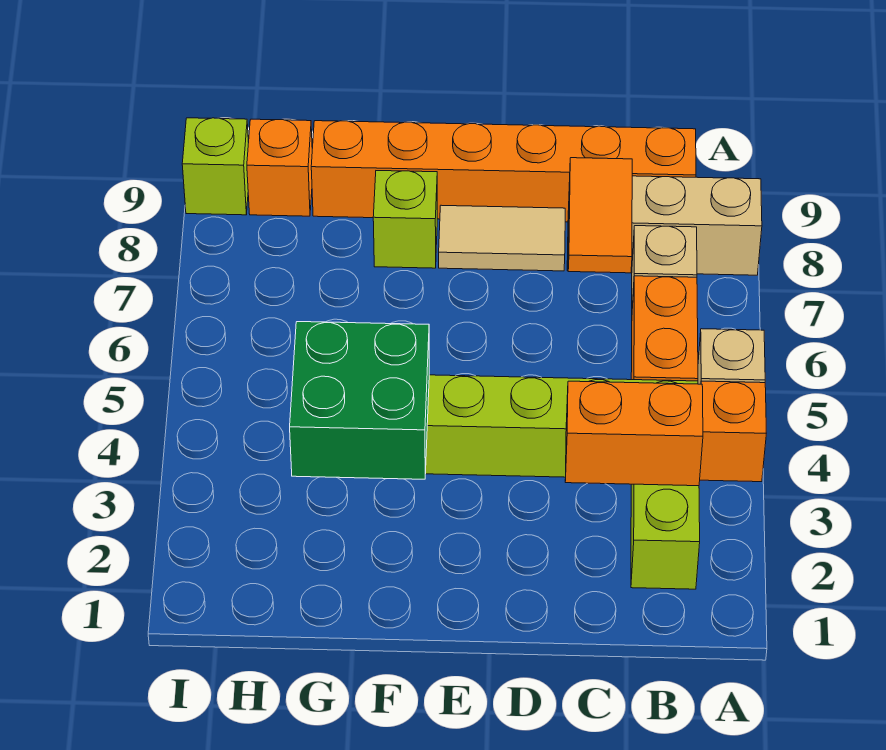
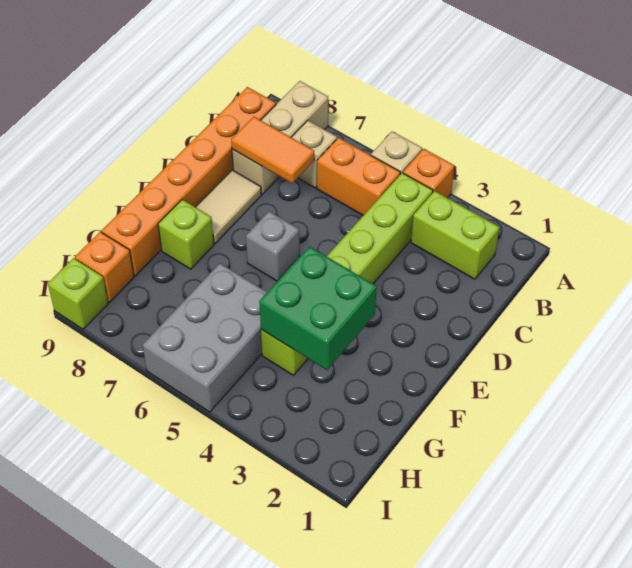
orange brick B3:C3 level 2 -> none
none -> grey brick E6 level 1
none -> grey brick G5:I6 level 1

